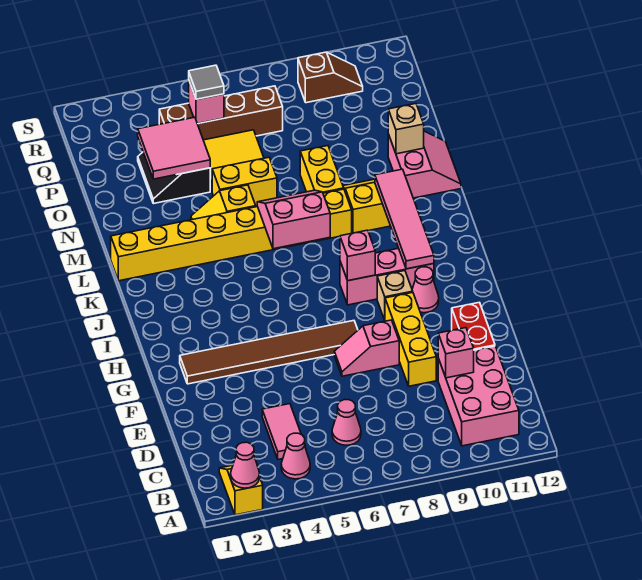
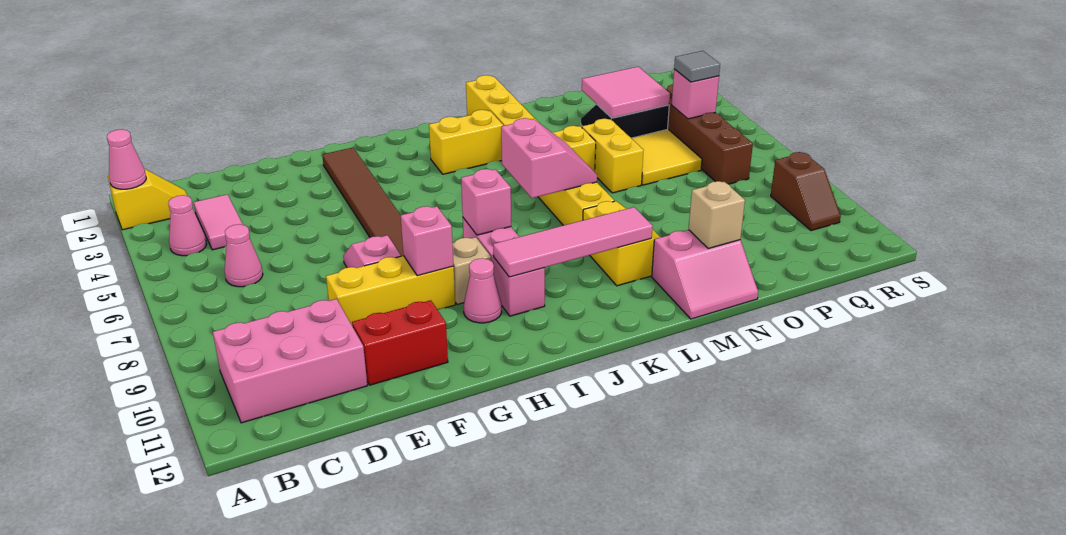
pink tile C4:D4 level 1 -> pink tile C3:C4 level 1
pink brick D10 level 2 -> pink brick G9 level 2
yellow brick M8:N8 level 1 -> yellow brick J3:K3 level 1

